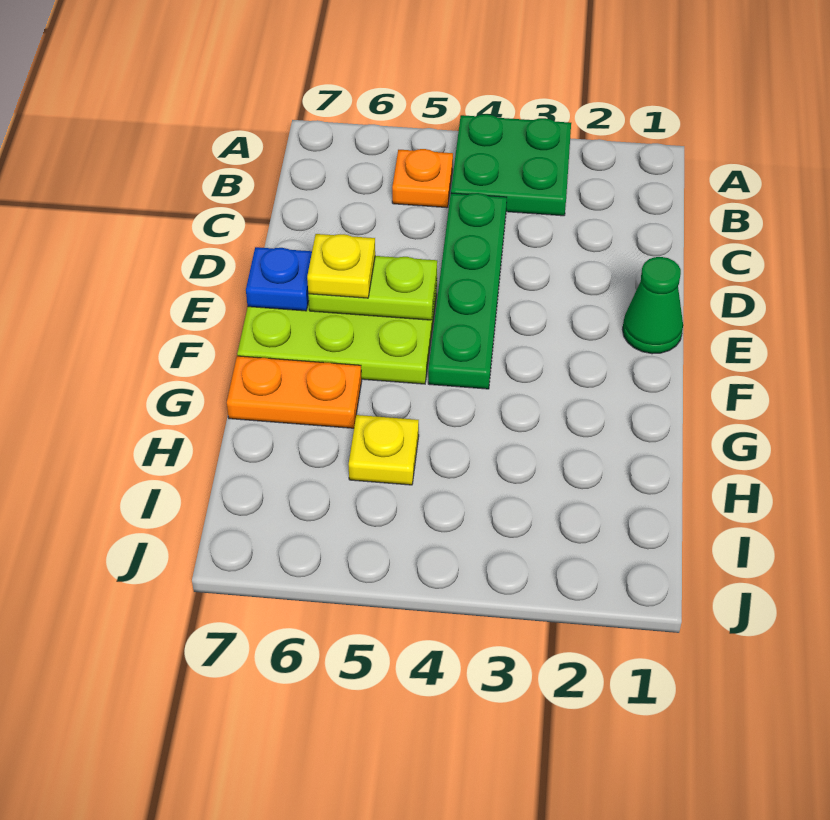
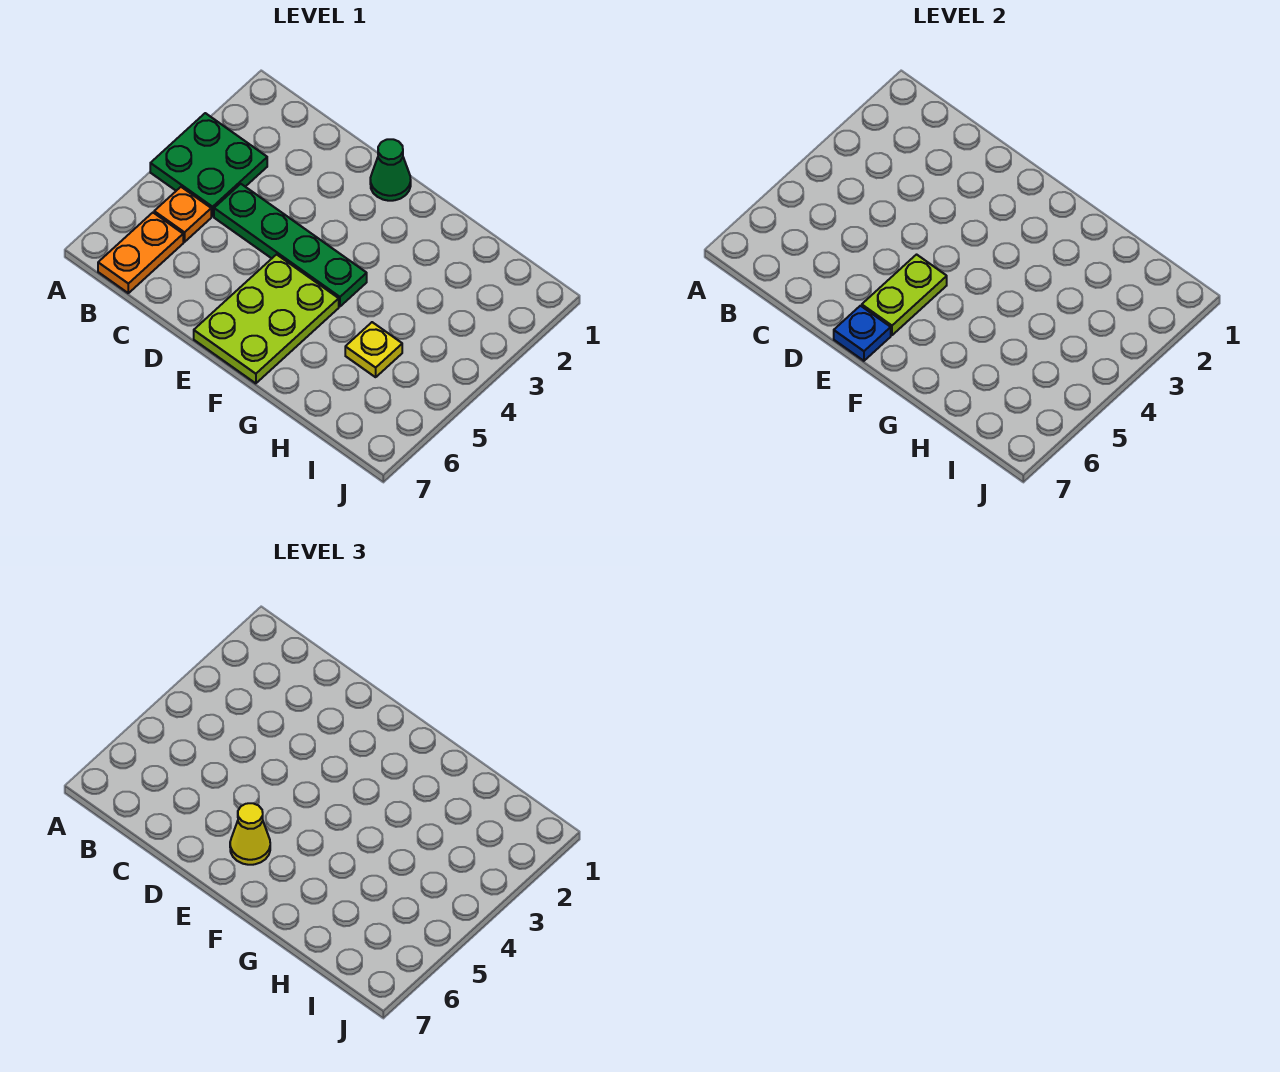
yellow plate E6 level 3 -> yellow cone E6 level 3
orange plate G6:G7 level 1 -> orange plate B6:B7 level 1

